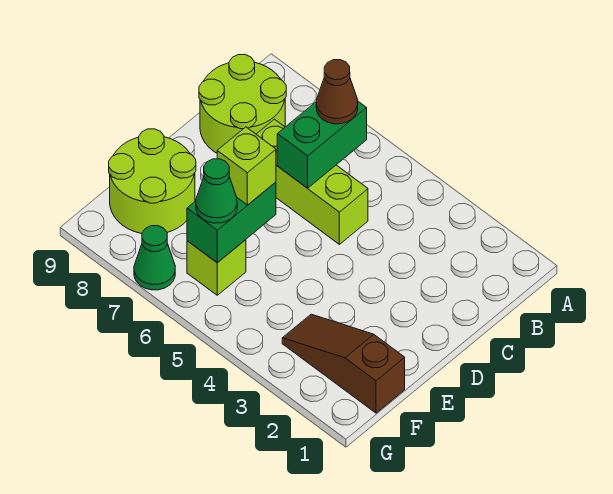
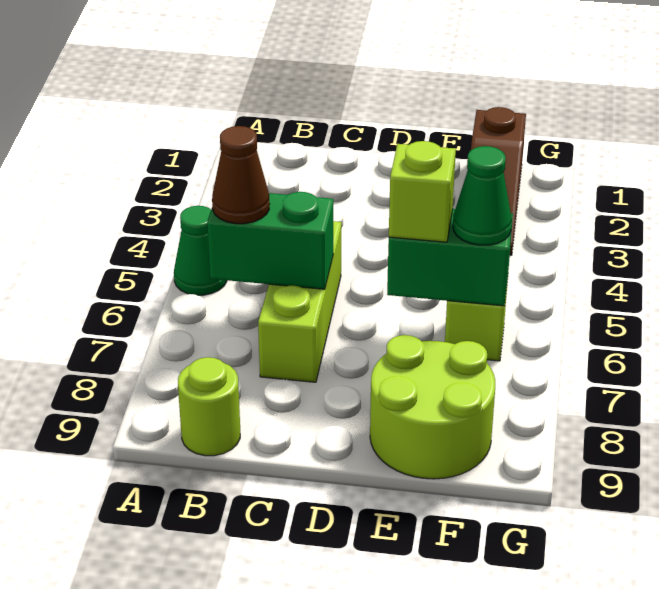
lime round brick B8:C9 level 1 -> lime round brick B9 level 1
green cone G7 level 1 -> green cone A5 level 1

